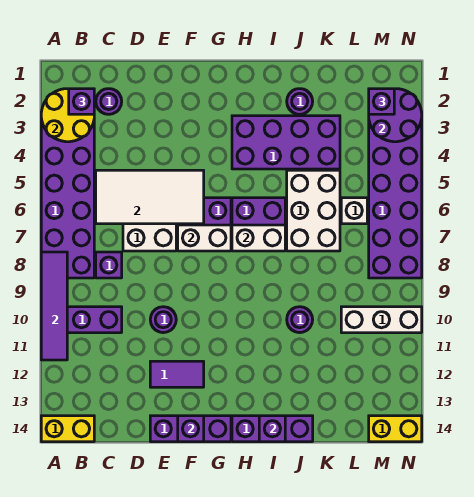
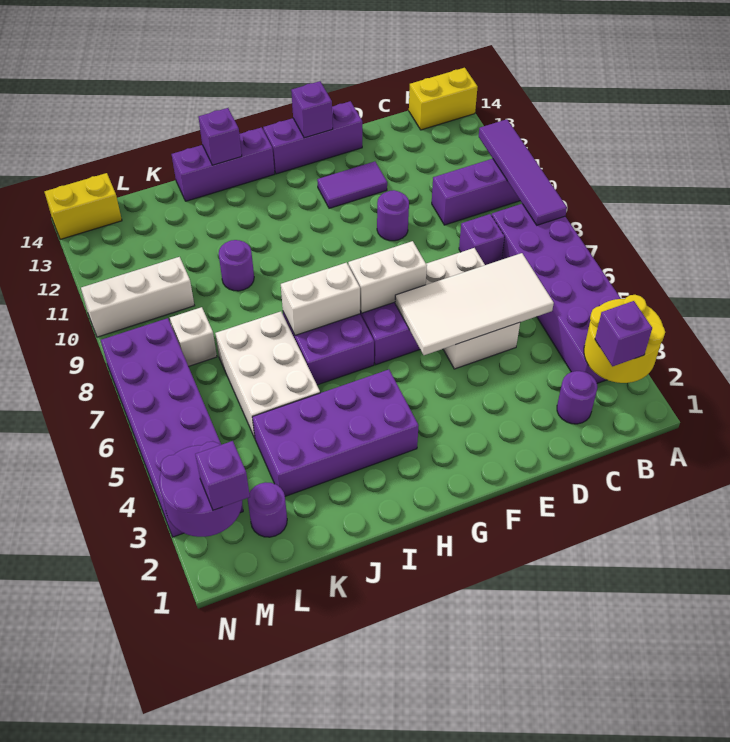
purple round brick J2 level 1 -> purple round brick L2 level 1
white brick L6 level 1 -> white brick L8 level 1

